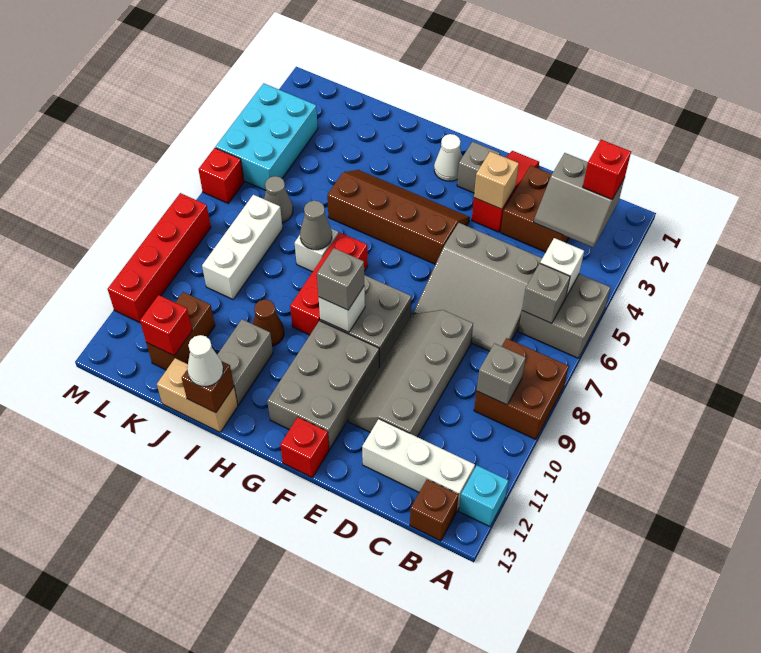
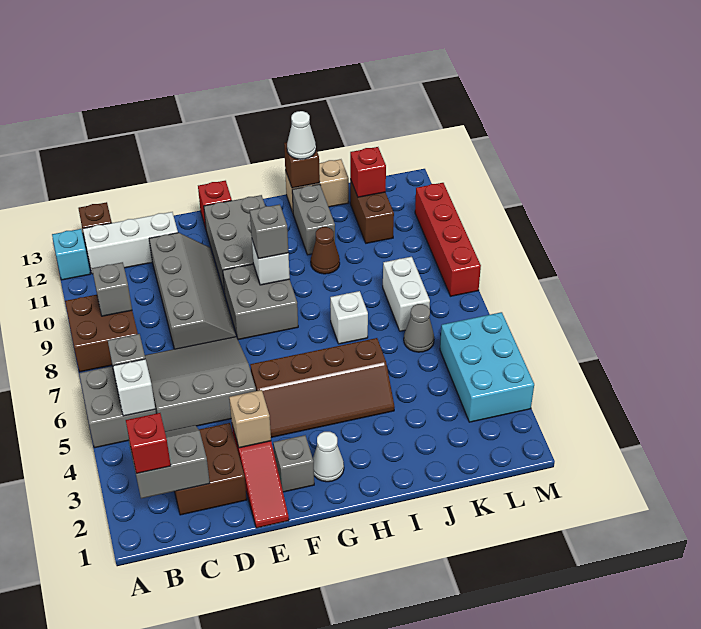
red brick H7:H9 level 1 -> none
grey cone I7 level 2 -> none
white brick K7:K9 level 1 -> white brick K7:K8 level 1
red brick M6 level 1 -> none

